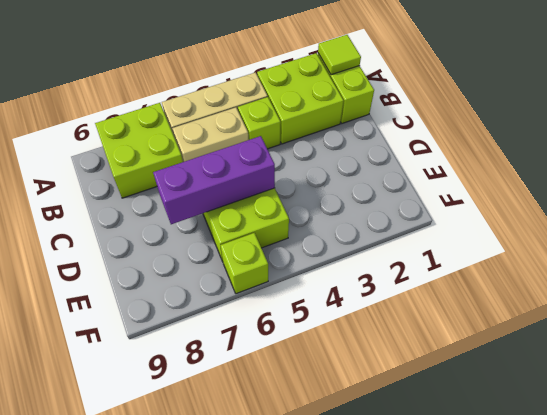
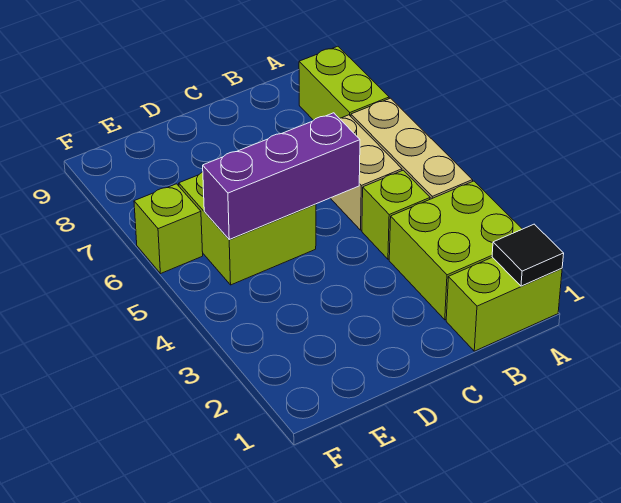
lime tile A1 level 2 -> black tile A1 level 2
lime brick A7:B8 level 1 -> lime brick A7:A8 level 1
purple brick D5:D7 level 2 -> purple brick C5:E5 level 2

